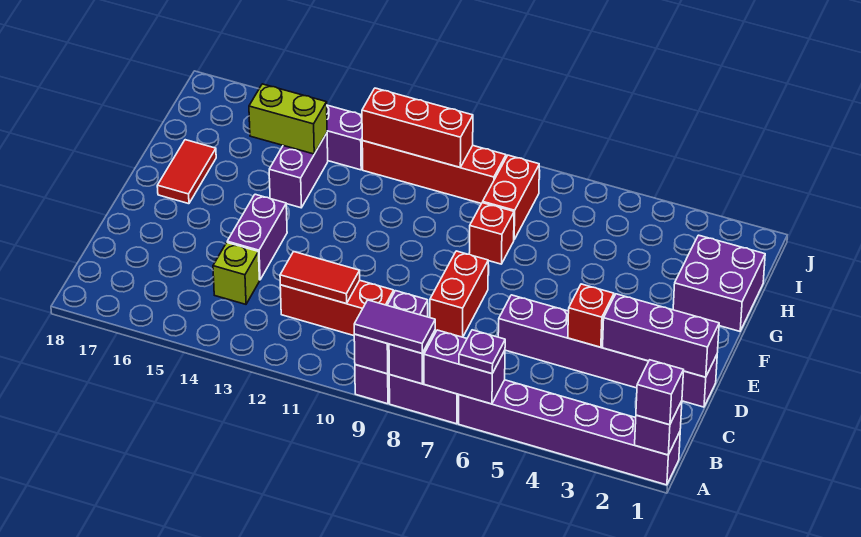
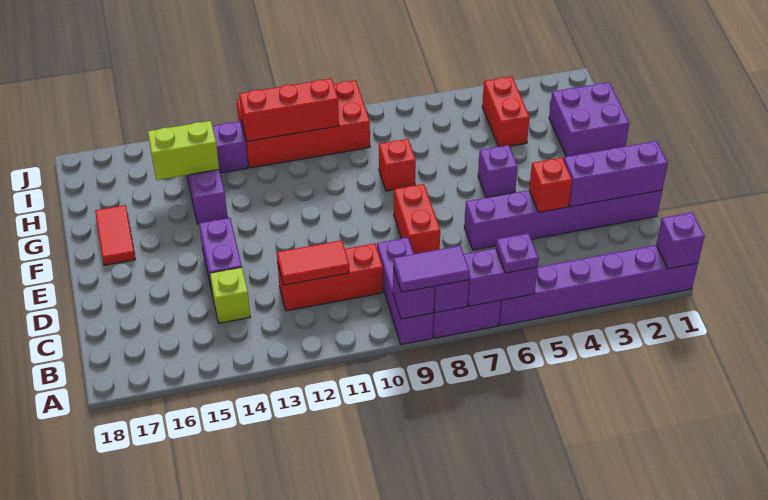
purple brick A1 level 3 -> purple brick F5 level 1
red brick H8:I8 level 1 -> red brick H4:I4 level 1
red brick I9:I12 level 1 -> red brick I9:J12 level 1

